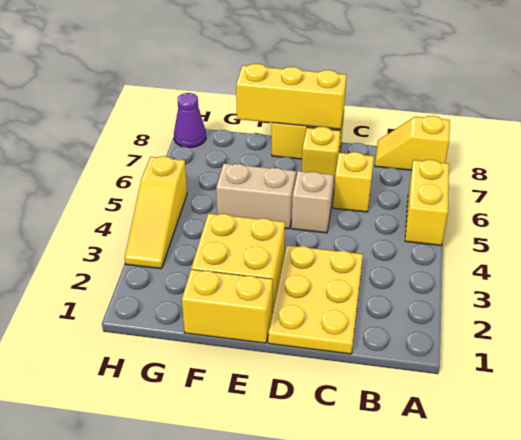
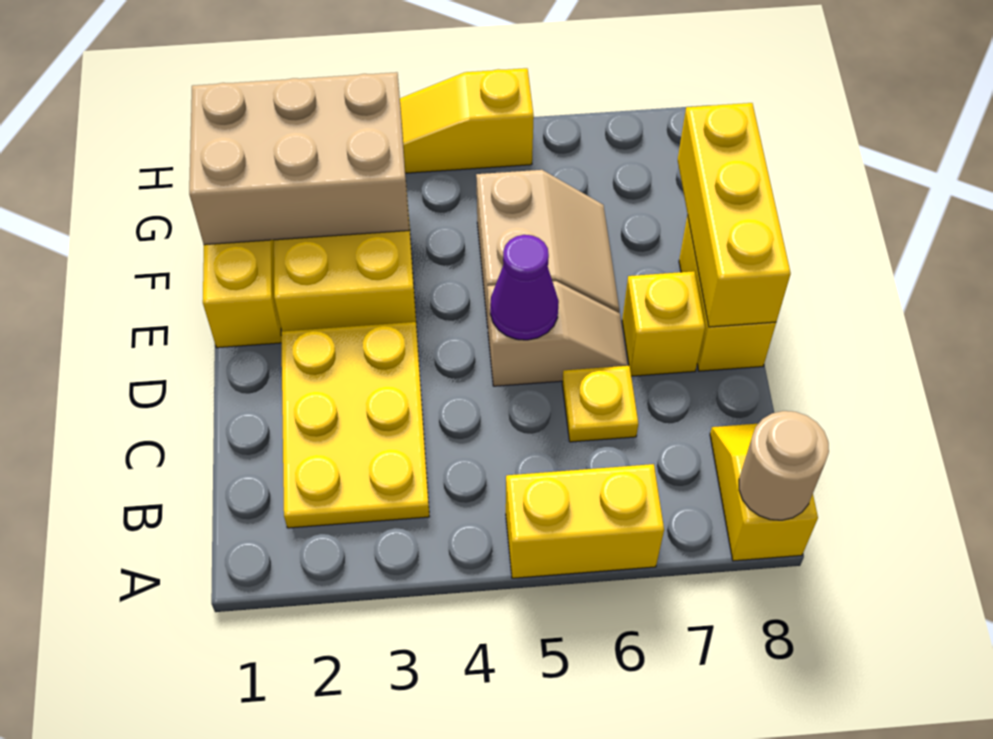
none -> tan round brick A8 level 2
yellow plate C1:D3 level 1 -> yellow plate B2:D3 level 1
yellow brick C6 level 1 -> yellow plate C6 level 1
none -> tan brick F1:G3 level 2
purple cone H8 level 1 -> purple cone D5 level 2

